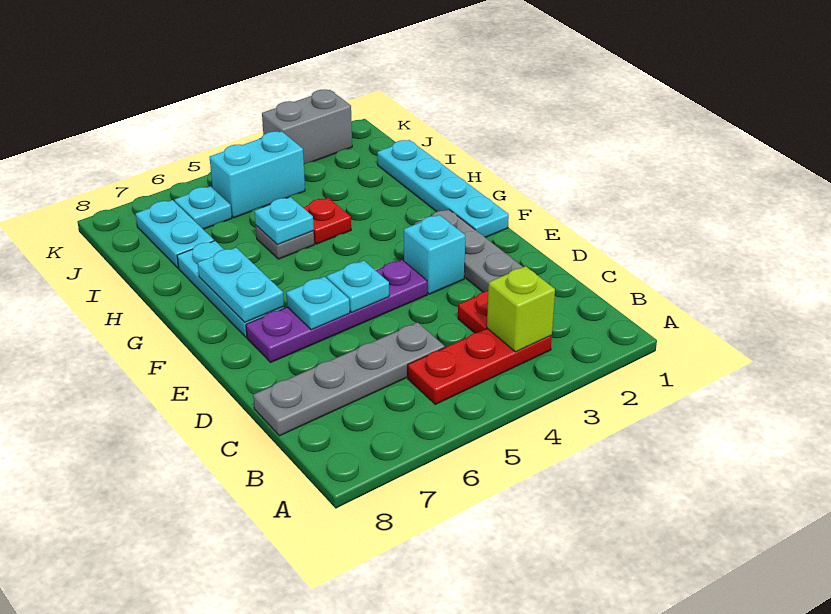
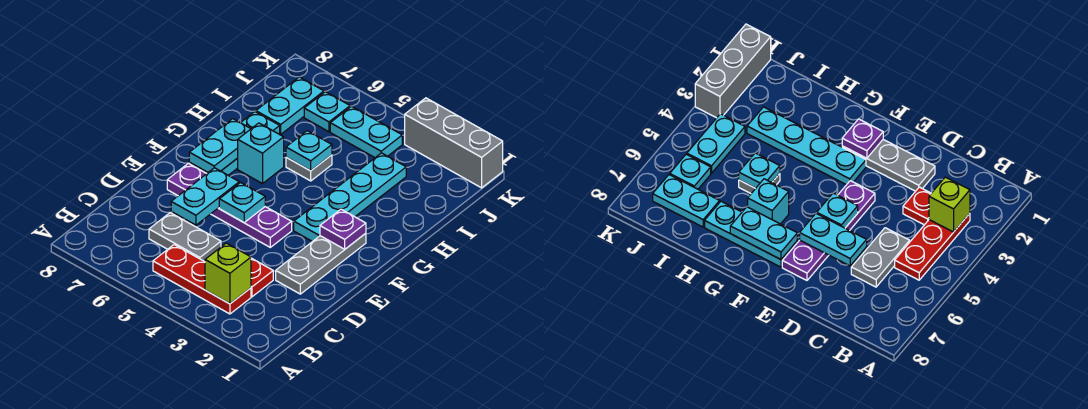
grey plate C5:C8 level 1 -> grey plate C5:C6 level 1
cyan brick E3 level 1 -> cyan brick G6 level 1
cyan plate E6 level 2 -> cyan plate D6:E6 level 2
cyan plate F1:I1 level 1 -> cyan plate F3:I3 level 1
none -> purple plate F2 level 2
red plate H4 level 1 -> none
cyan brick J4:J5 level 1 -> cyan plate J4:J5 level 1
grey brick K2:K3 level 1 -> grey brick K1:K3 level 1

